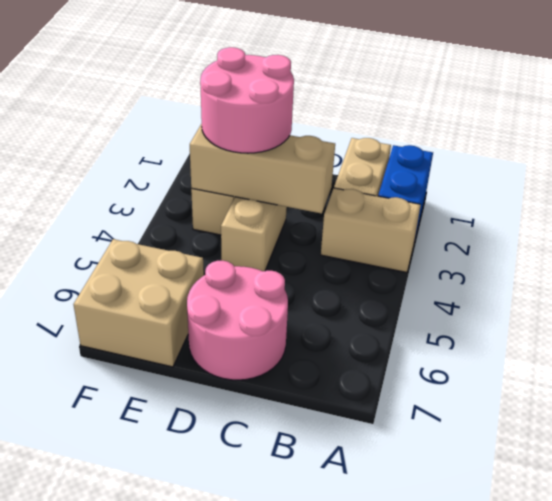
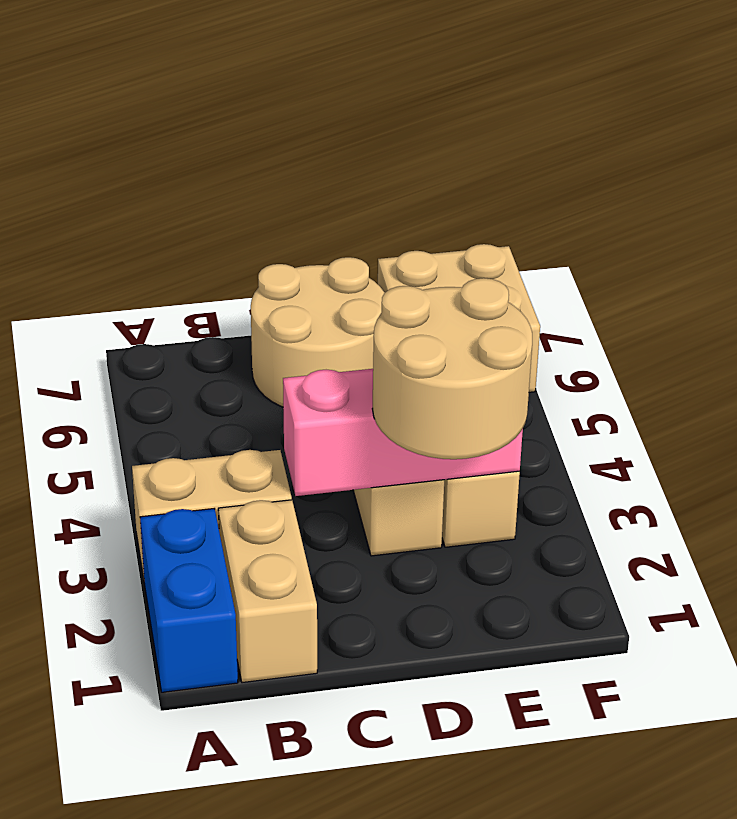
tan brick C3:E3 level 2 -> pink brick C3:E3 level 2
pink round brick C6:D7 level 1 -> tan round brick C6:D7 level 1
pink round brick D2:E3 level 3 -> tan round brick D2:E3 level 3

